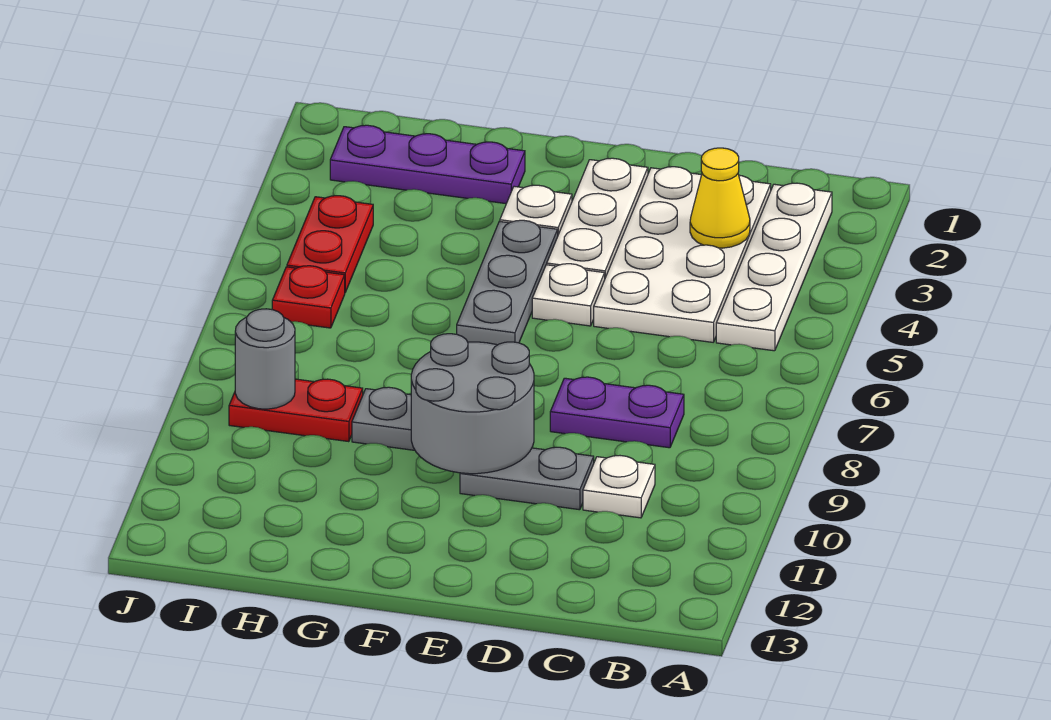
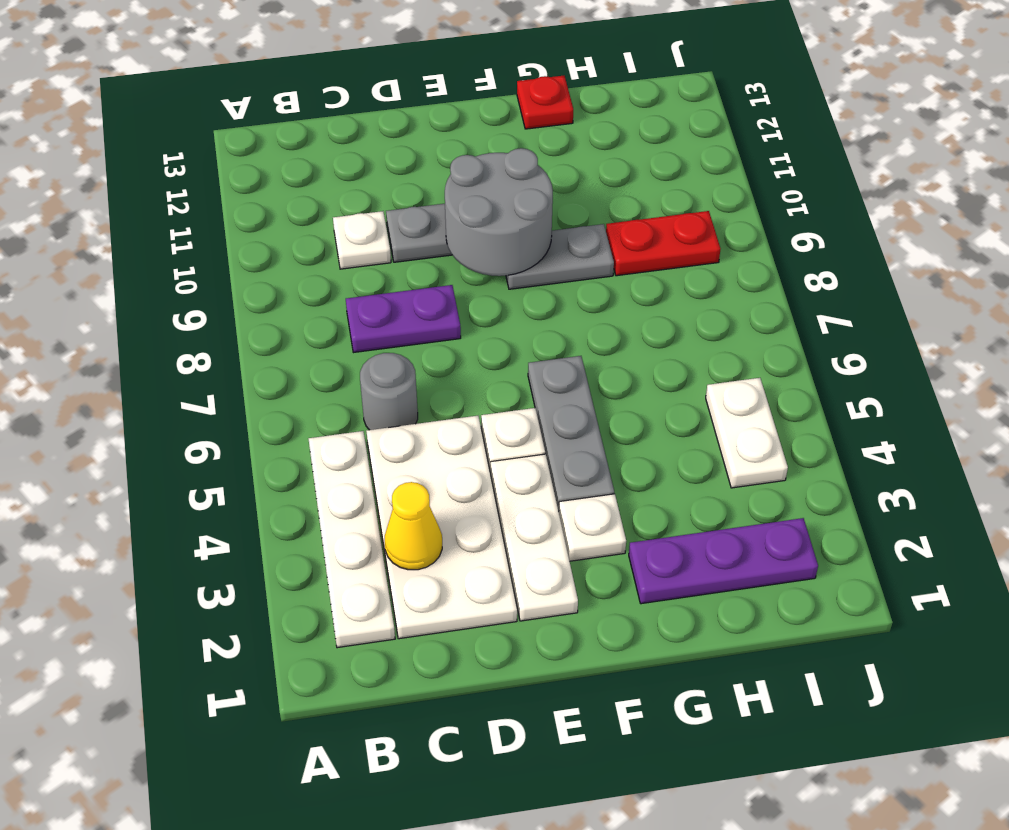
red plate I4:I5 level 1 -> white plate I4:I5 level 1
red plate I6 level 1 -> red plate G13 level 1
grey round brick I9 level 2 -> grey round brick C6 level 1

